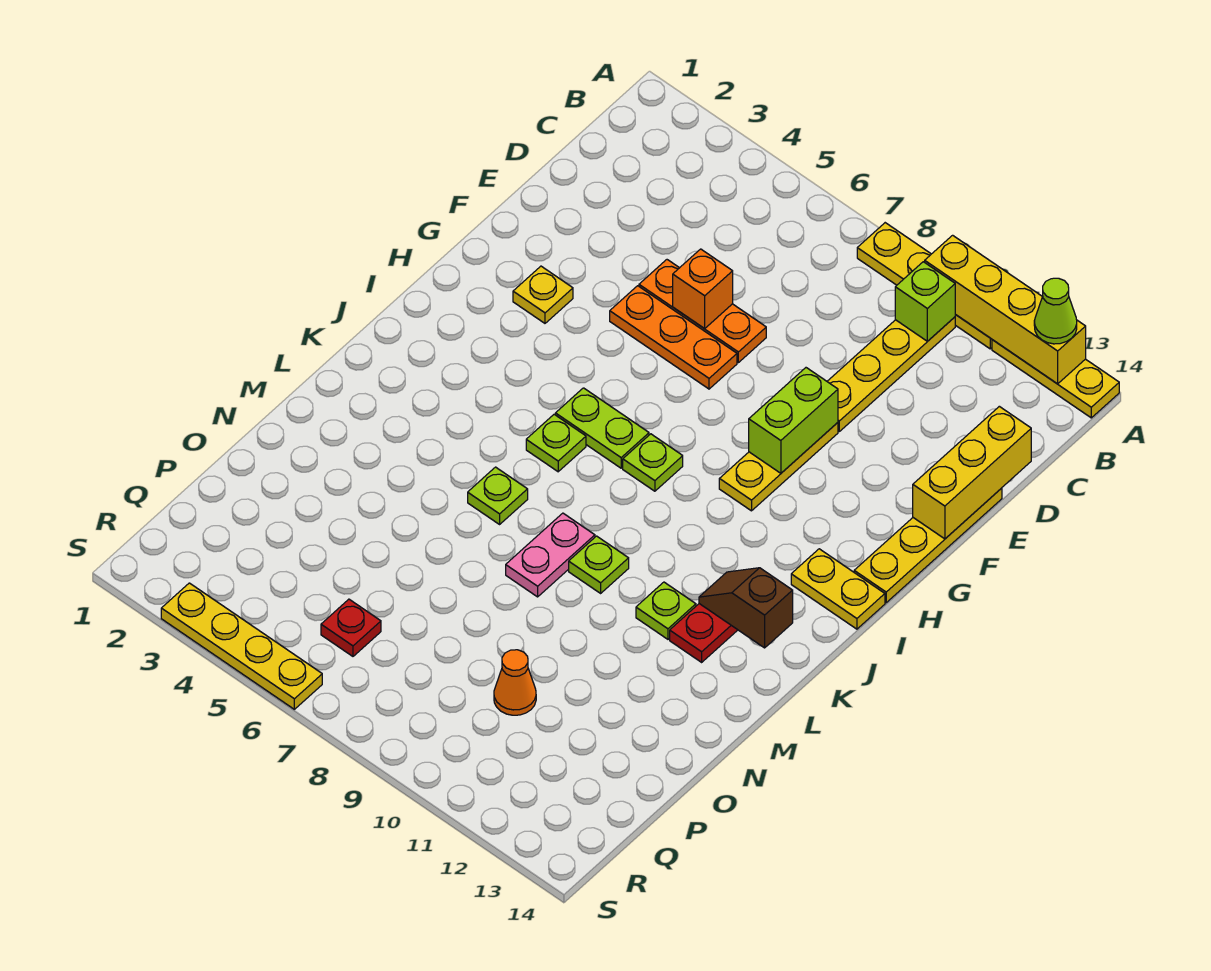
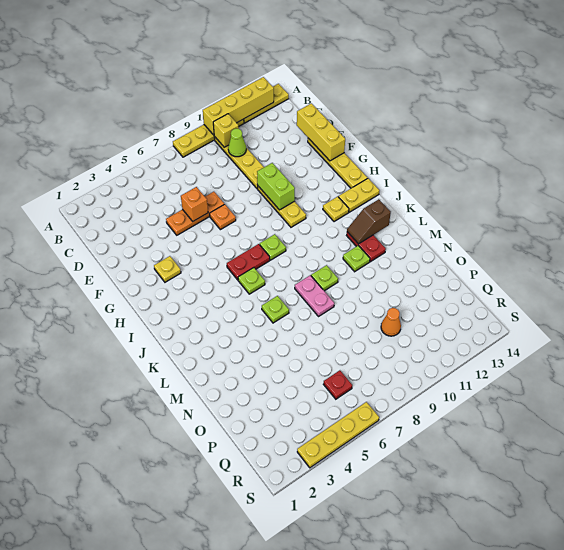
lime cone A13 level 3 -> lime cone C10 level 2
lime brick B10 level 2 -> yellow brick B10 level 2
orange plate F5:F7 level 1 -> orange plate F7 level 1
lime plate I6:I7 level 1 -> red plate I6:I7 level 1
none -> yellow plate I12 level 1

